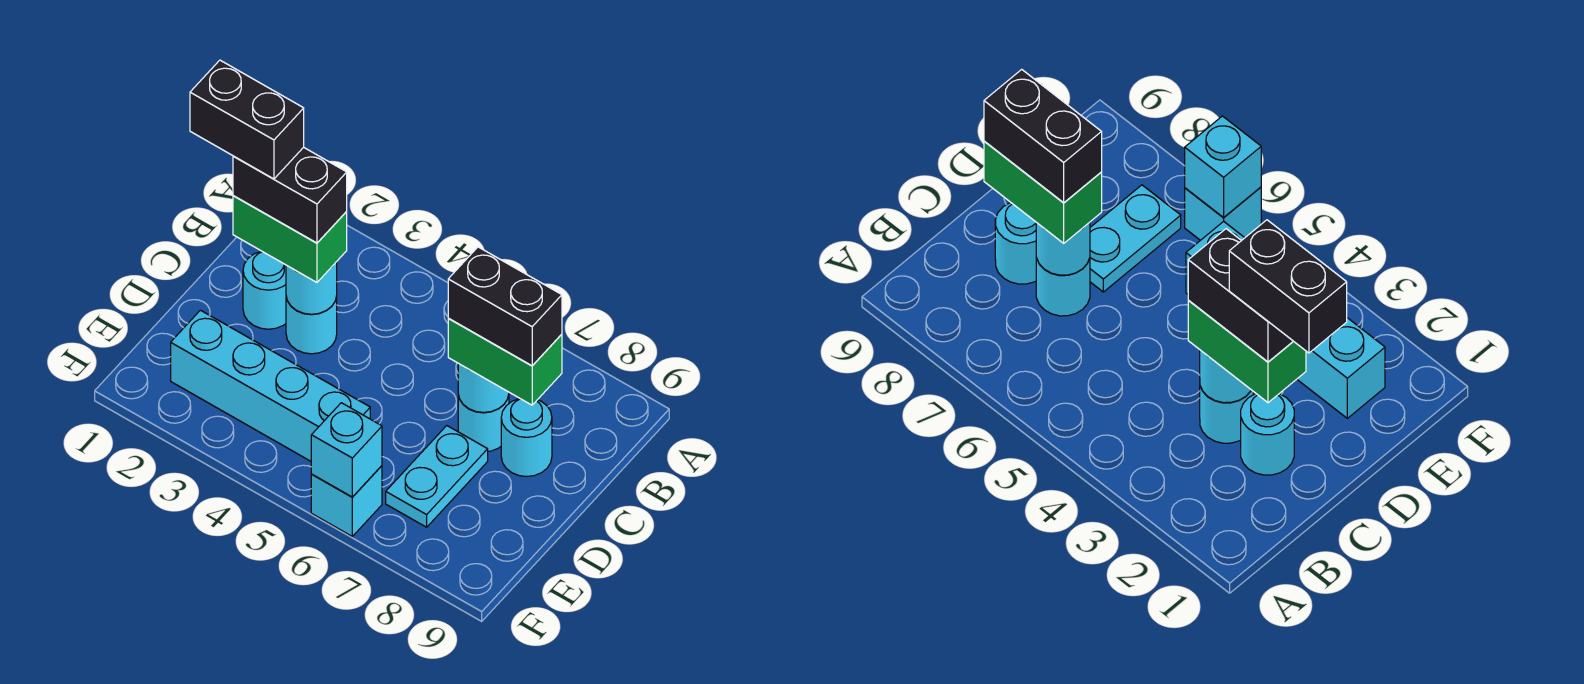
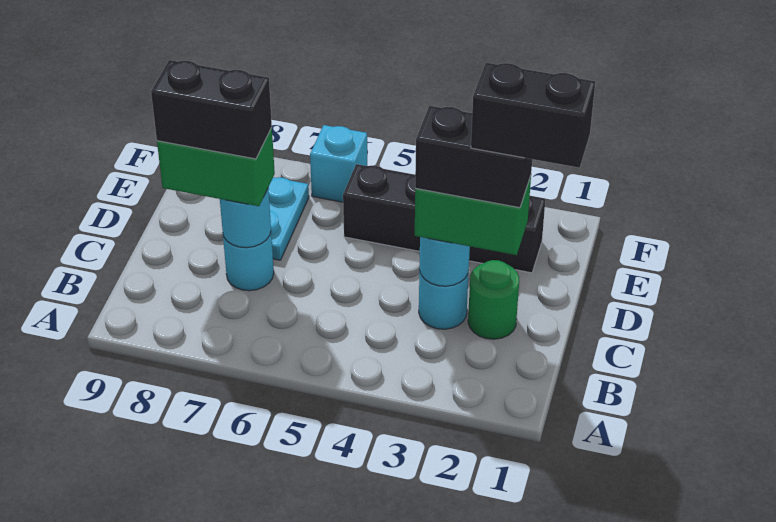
cyan round brick C2 level 1 -> green round brick C2 level 1
cyan round brick C8 level 1 -> none
cyan brick E2:E5 level 1 -> black brick E2:E5 level 1
cyan brick F6 level 2 -> none

